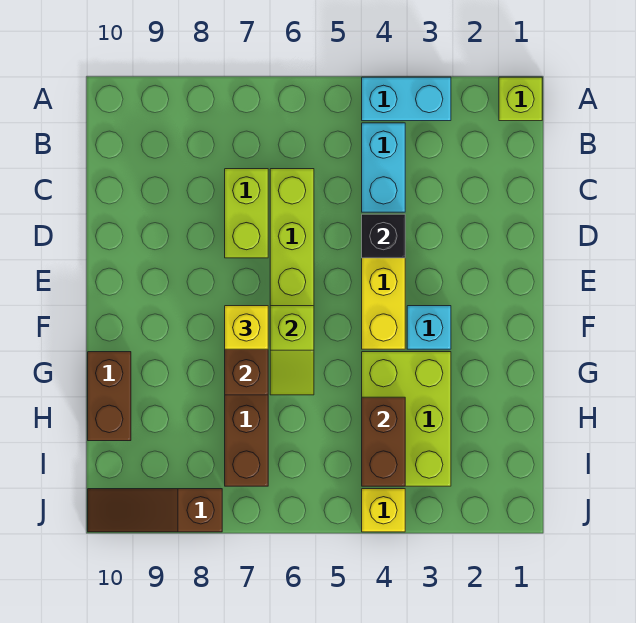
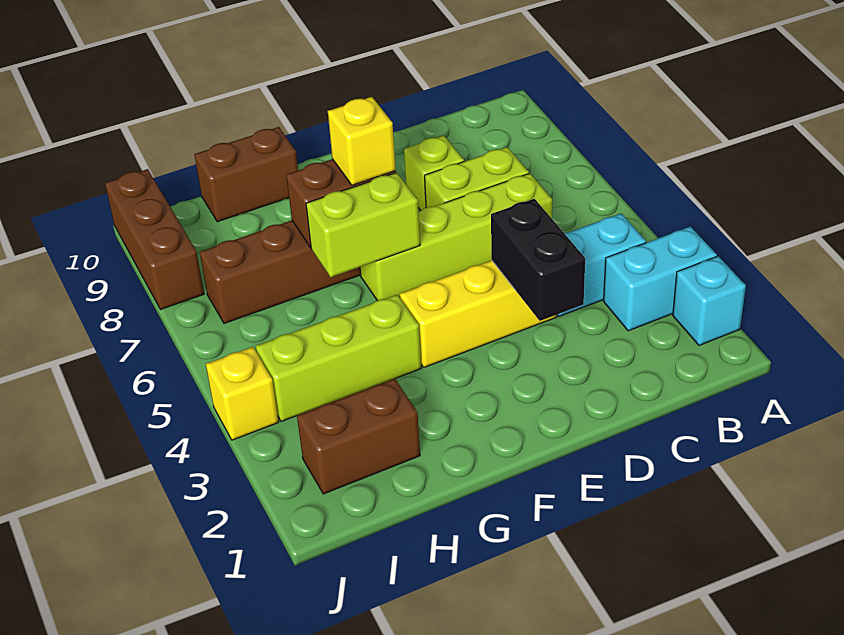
lime brick A1 level 1 -> lime brick D8 level 1
cyan brick A3:A4 level 1 -> cyan brick A3:B3 level 1
black brick D4 level 2 -> black brick D3:D4 level 2
cyan brick F3 level 1 -> cyan brick A2 level 1
lime slope F6:G6 level 2 top F -> lime brick F6:G6 level 2
lime brick G3:I4 level 1 -> lime brick G4:I4 level 1
brown brick H4:I4 level 2 -> brown brick H2:I2 level 1
brown slope J8:J10 level 1 top 8 -> brown brick J8:J10 level 1

